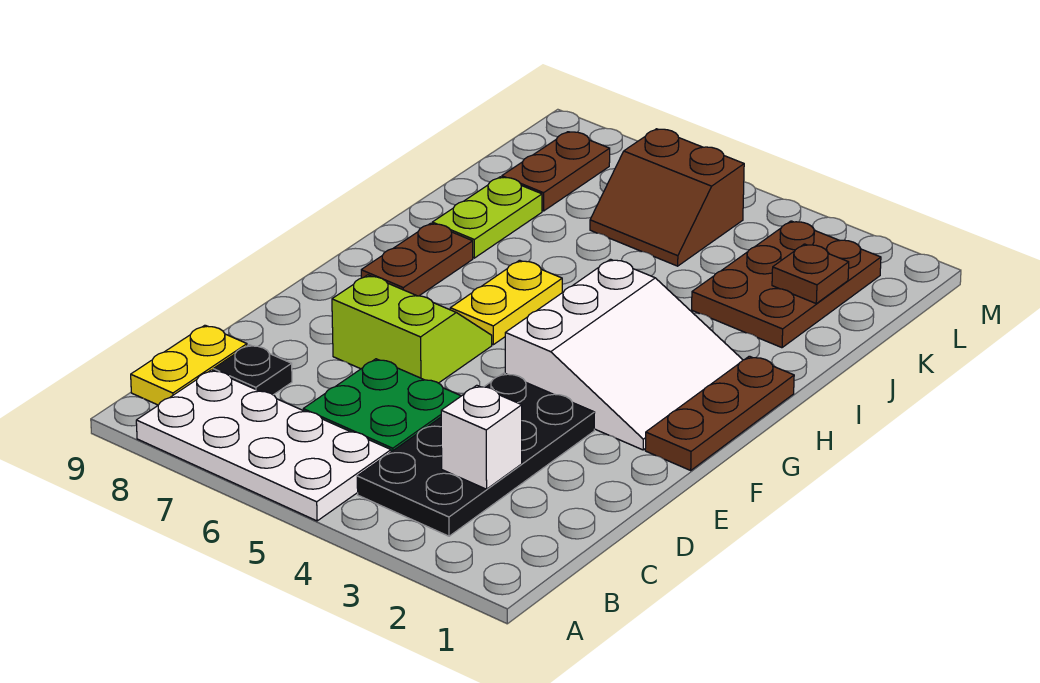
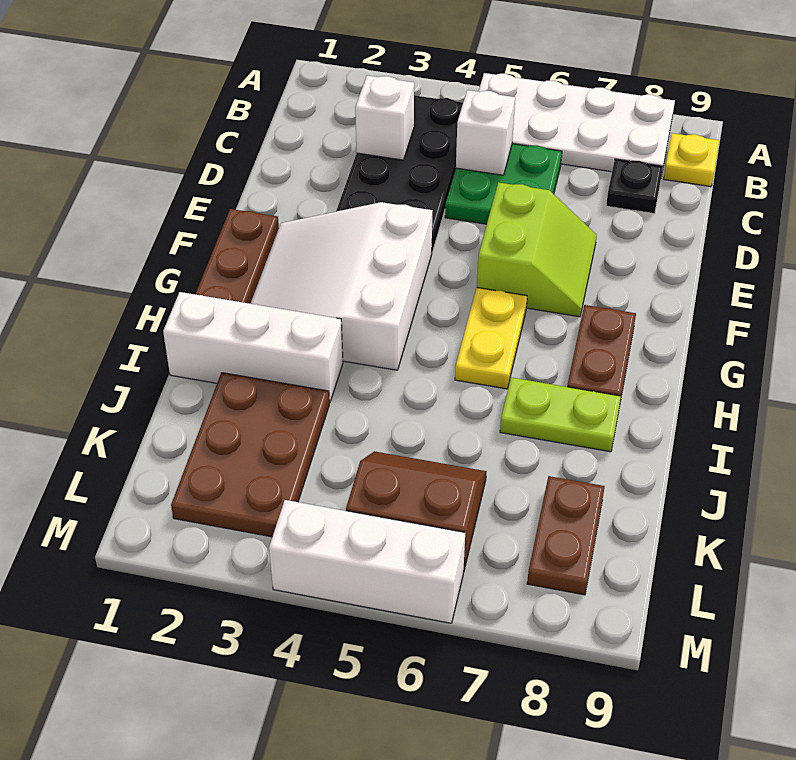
yellow plate B9:C9 level 1 -> yellow plate B9 level 1
none -> white brick C5 level 2
lime slope E6:F7 level 1 top E -> lime slope E6:F7 level 1 top 6
none -> white brick I1:I3 level 1
lime plate I8:J8 level 1 -> lime plate I7:I8 level 1
brown plate K2 level 2 -> none
none -> white brick M4:M6 level 1

